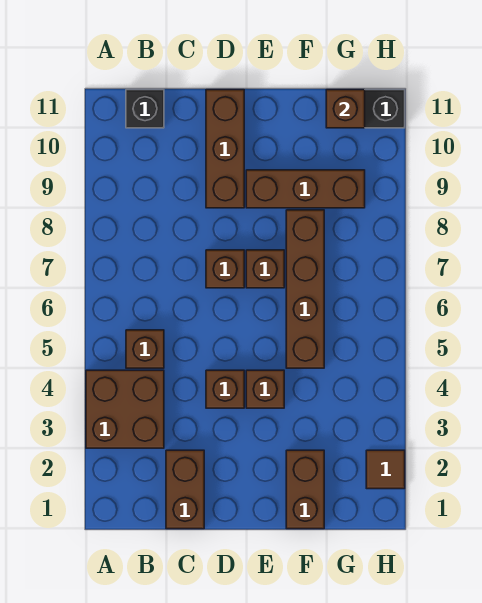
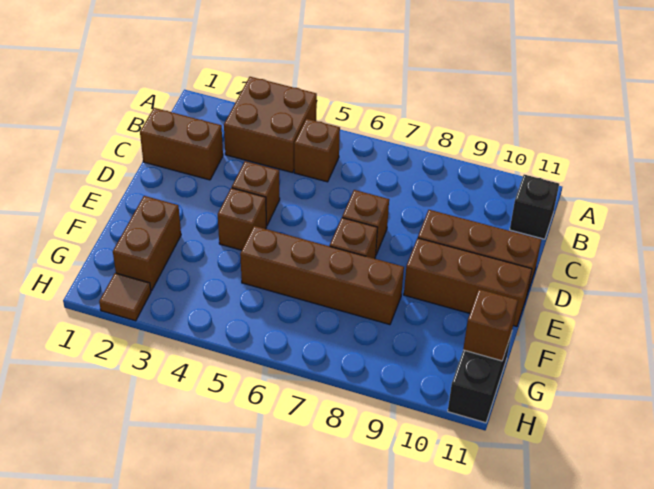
brown brick E9:G9 level 1 -> brown brick E9:E11 level 1
brown brick F1:F2 level 1 -> brown brick F2:G2 level 1

